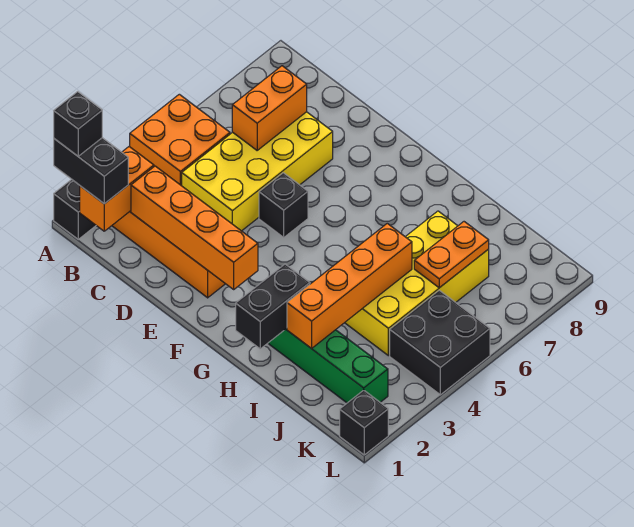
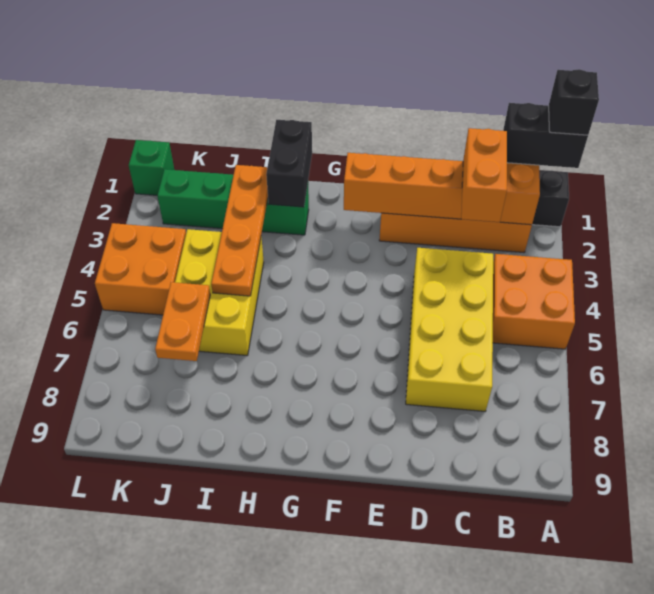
orange brick C6:C7 level 2 -> orange brick C2:C3 level 3
black brick E5 level 1 -> none
orange brick I2:I5 level 2 -> orange plate I2:I5 level 2
yellow brick I4:J7 level 1 -> yellow brick I4:J6 level 1
black brick K4:L5 level 1 -> orange brick K4:L5 level 1
black brick L1 level 1 -> green brick L1 level 1

